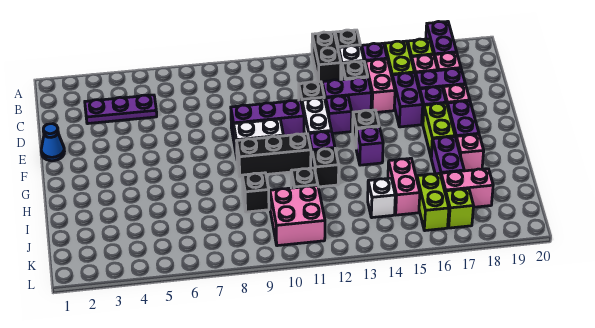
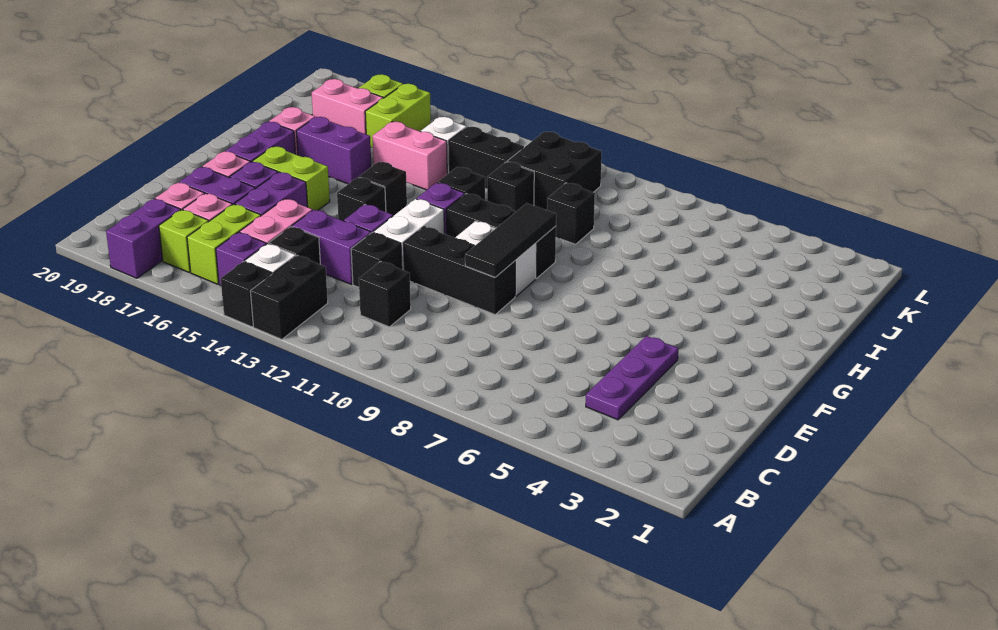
purple plate C3:C5 level 1 -> purple plate C4:E4 level 1
none -> black brick C11 level 1
blue cone E1 level 1 -> none
purple brick E9:E11 level 1 -> black brick E9:E11 level 1
none -> black tile E9:G9 level 2
lime brick F17:G17 level 1 -> lime brick F16:F17 level 1
purple brick G14 level 1 -> black brick G14 level 1
purple brick H17:I17 level 1 -> purple brick H16:H17 level 1
pink brick I15:J15 level 1 -> pink brick I14:I15 level 1
pink brick J10:K11 level 1 -> black brick J10:K11 level 1
none -> black brick J12:J13 level 1

